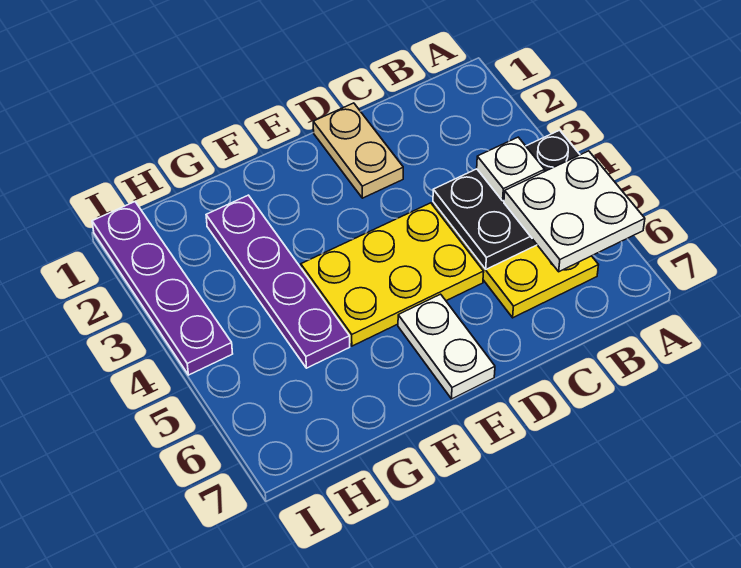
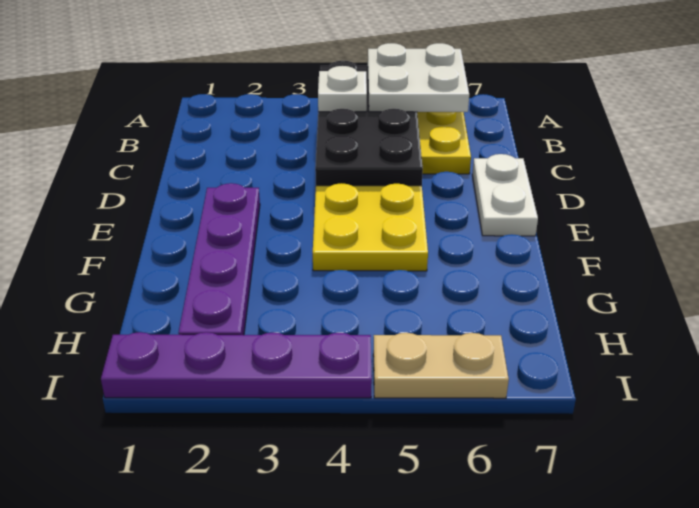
black plate A4:C5 level 2 -> black plate A4:D5 level 2
tan plate D1:D2 level 1 -> tan plate I5:I6 level 1
white plate E6:E7 level 1 -> white plate D7:E7 level 1
purple plate G2:G5 level 1 -> purple plate E2:H2 level 1

